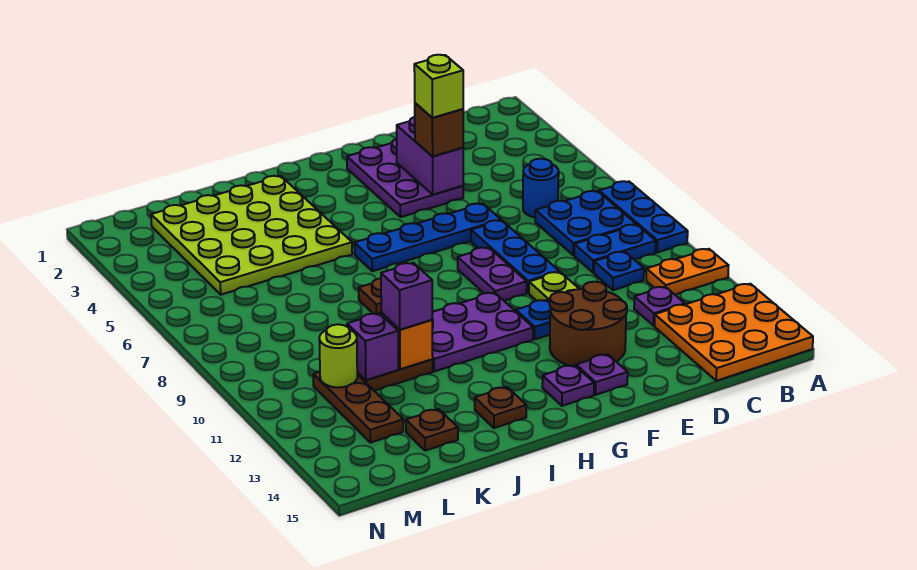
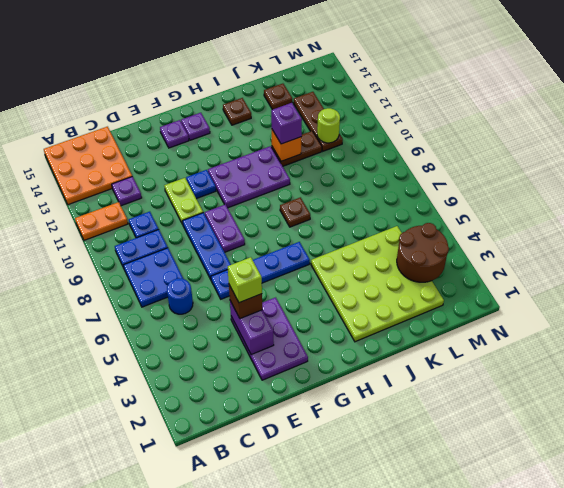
blue plate A7:A9 level 1 -> none
brown round brick E12:F13 level 1 -> brown round brick L3:M4 level 2
purple brick K11 level 2 -> none

